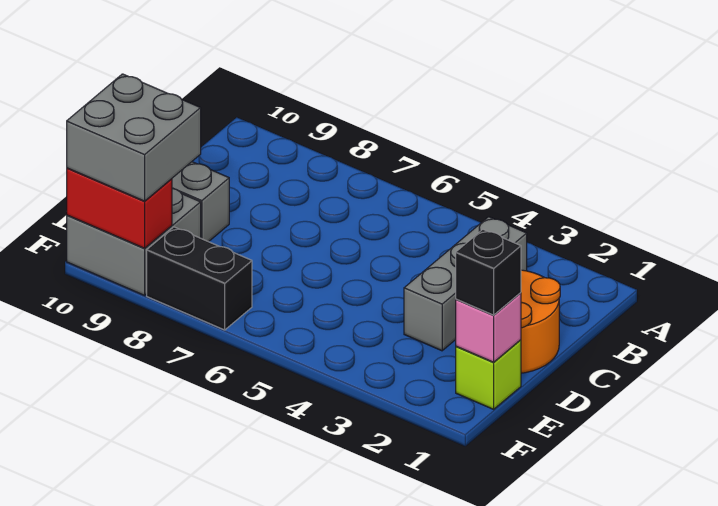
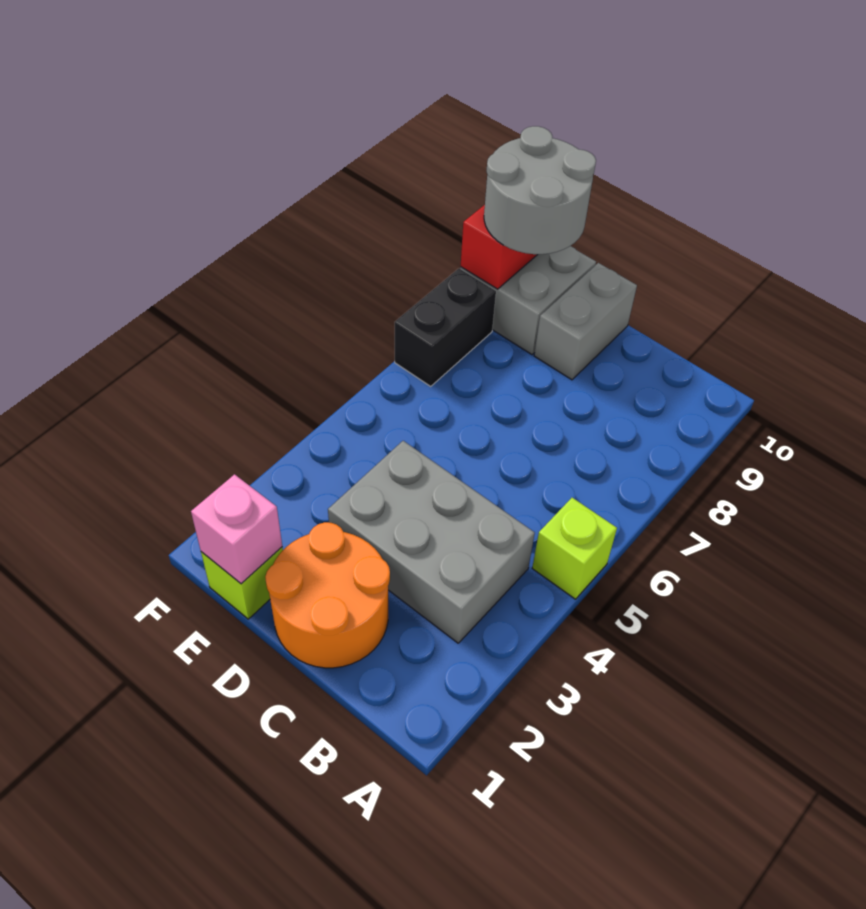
none -> lime brick A5 level 1
grey brick B3:D3 level 1 -> grey brick B3:D4 level 1
black brick E1 level 3 -> none
grey brick E9:F10 level 3 -> grey round brick E9:F10 level 3

